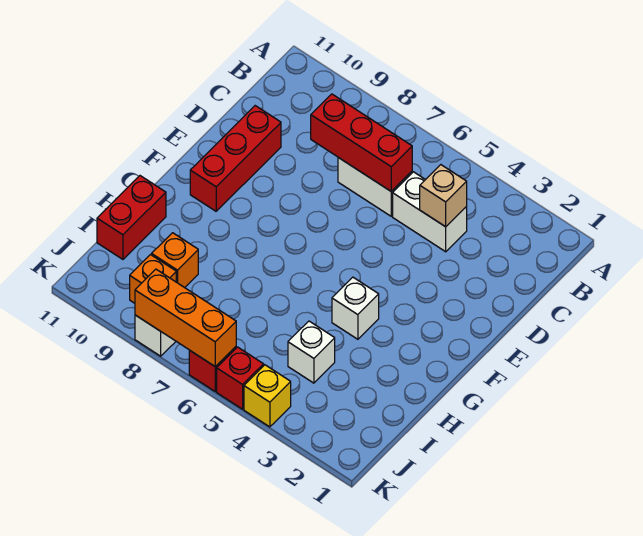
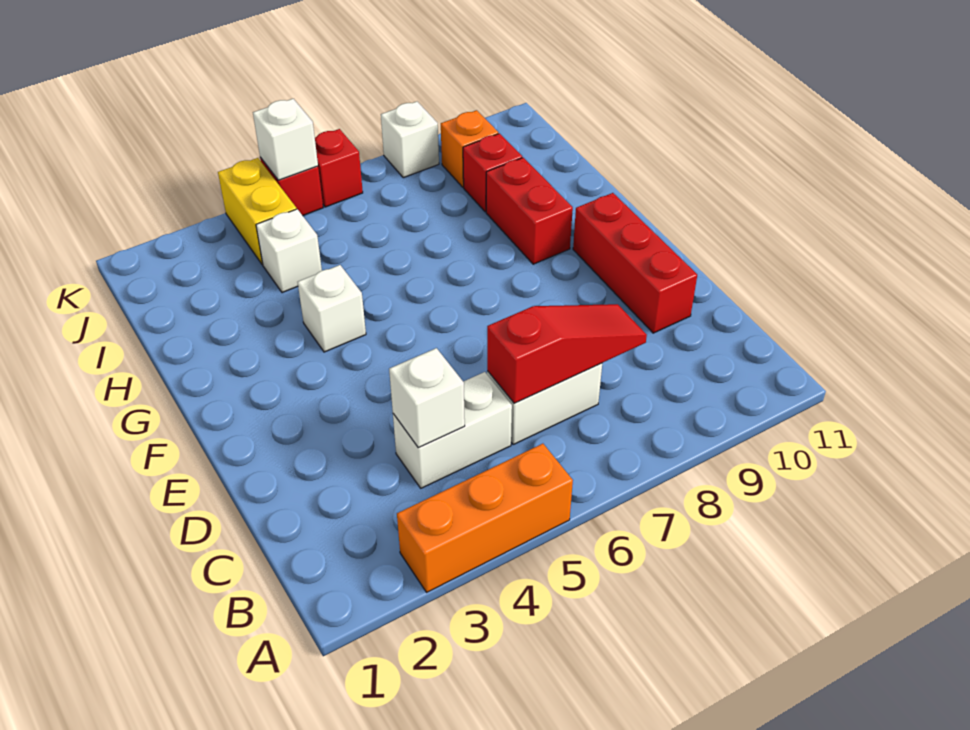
tan brick C4 level 2 -> white brick C4 level 2
red brick C6:C8 level 2 -> red slope C6:C8 level 2 top 6
red brick H11:I11 level 1 -> red brick G9:H9 level 1
orange brick I9 level 1 -> red brick I9 level 1
yellow brick K4 level 1 -> yellow brick J4:K4 level 1
none -> white brick K5 level 2
orange brick K6:K8 level 2 -> orange brick A3:A5 level 1

